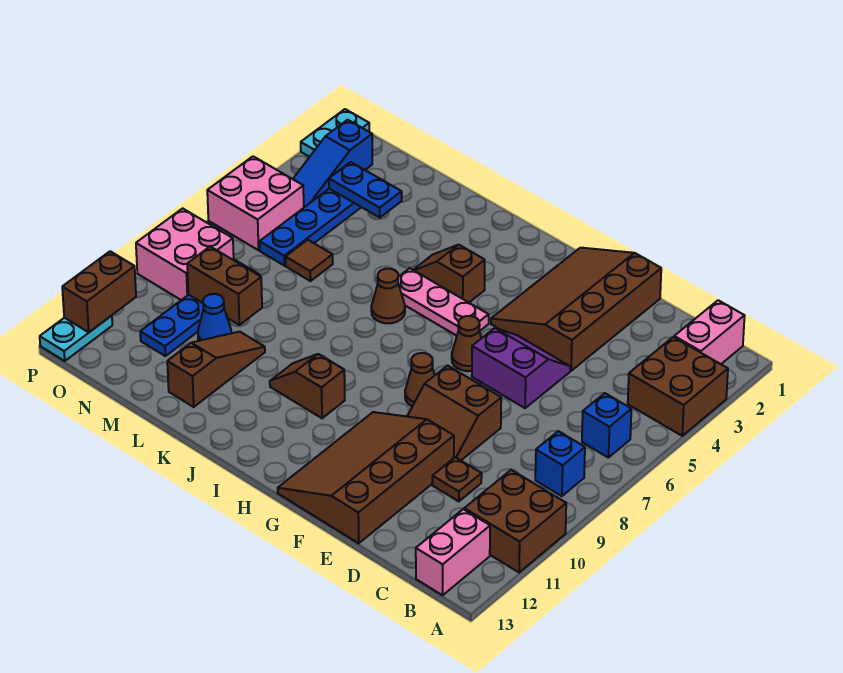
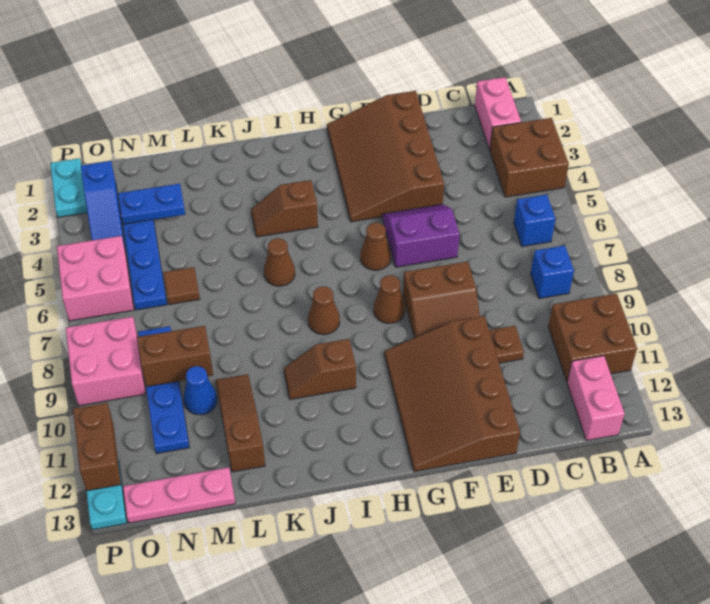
pink plate H5:J5 level 1 -> pink plate M13:O13 level 1
none -> brown cone I8 level 1

